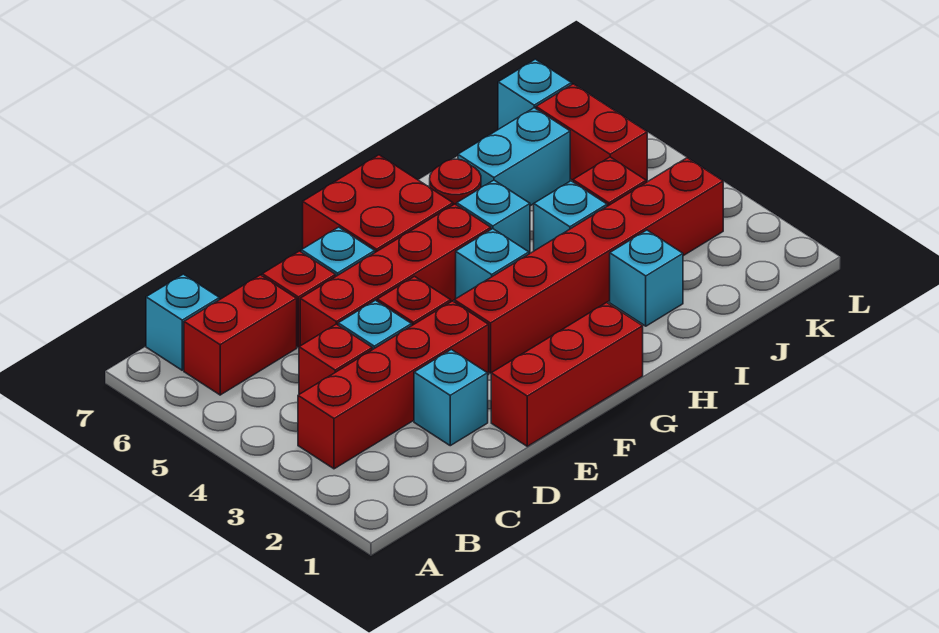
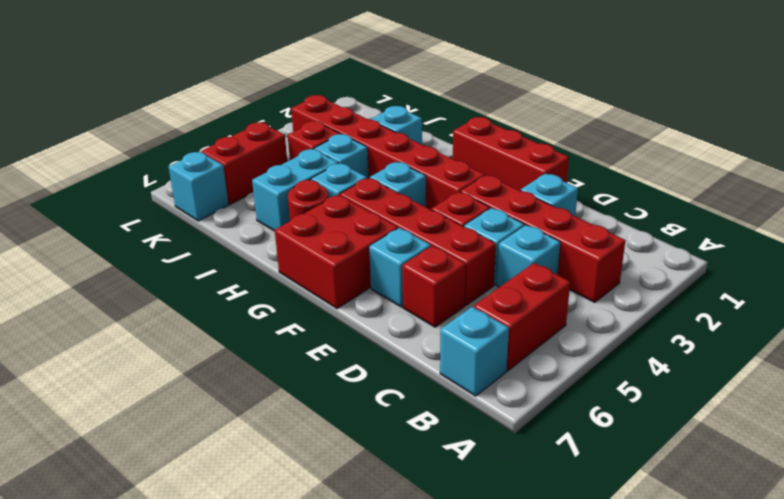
red brick B6:C6 level 1 -> red brick B5:B6 level 1
red brick C4 level 1 -> cyan brick C4 level 1
cyan brick I6:J6 level 1 -> cyan brick I5:I6 level 1

